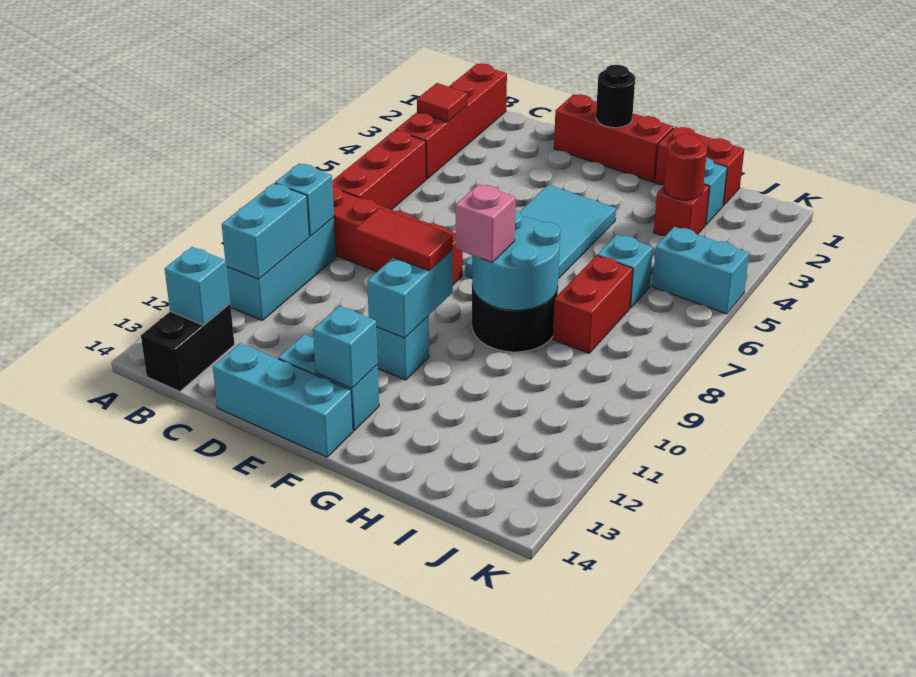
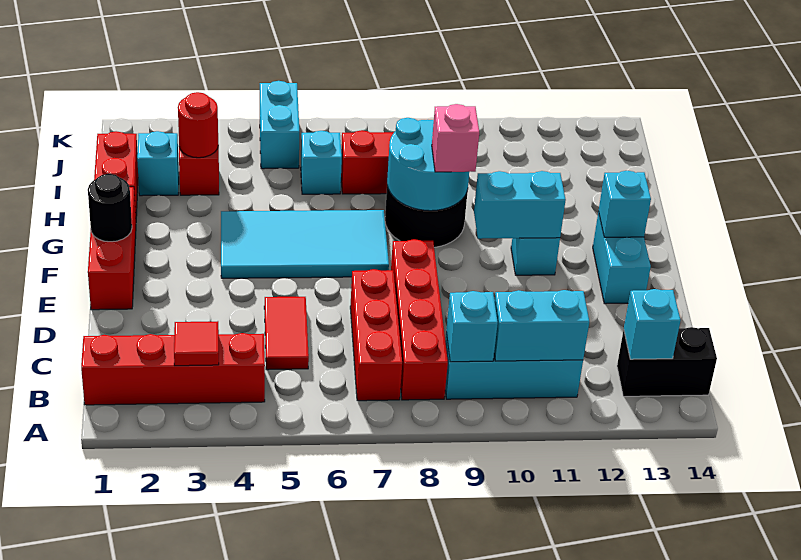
red brick B5:B7 level 1 -> red brick B7:D7 level 1
cyan brick D14:F14 level 1 -> none
red tile E10:F10 level 3 -> red tile C5:D5 level 1

